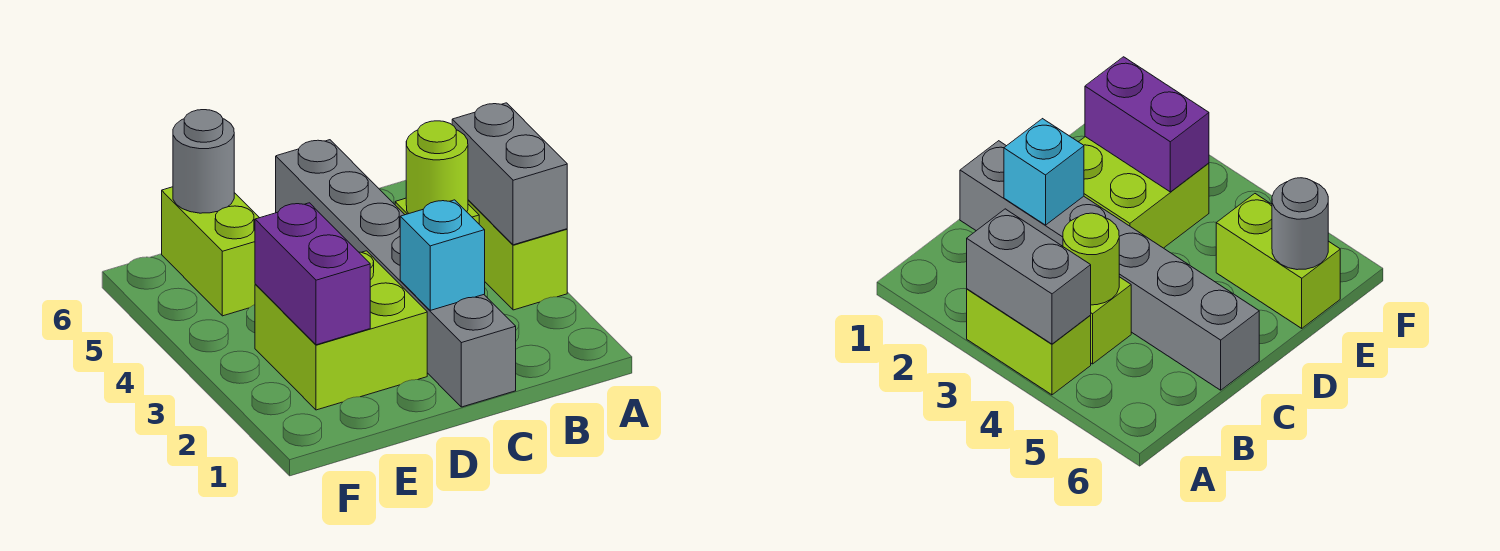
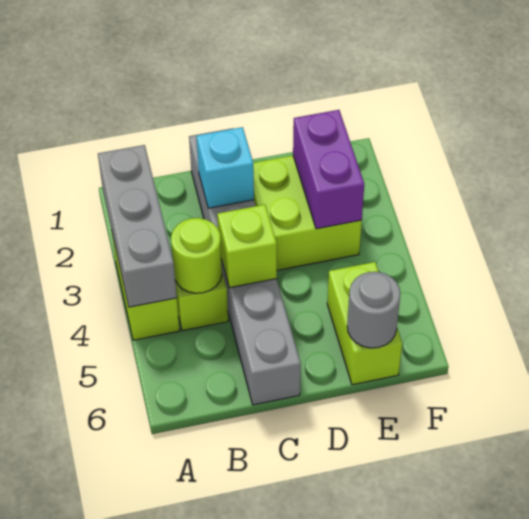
grey brick A3:A4 level 2 -> grey brick A2:A4 level 2
none -> lime brick C4 level 2

